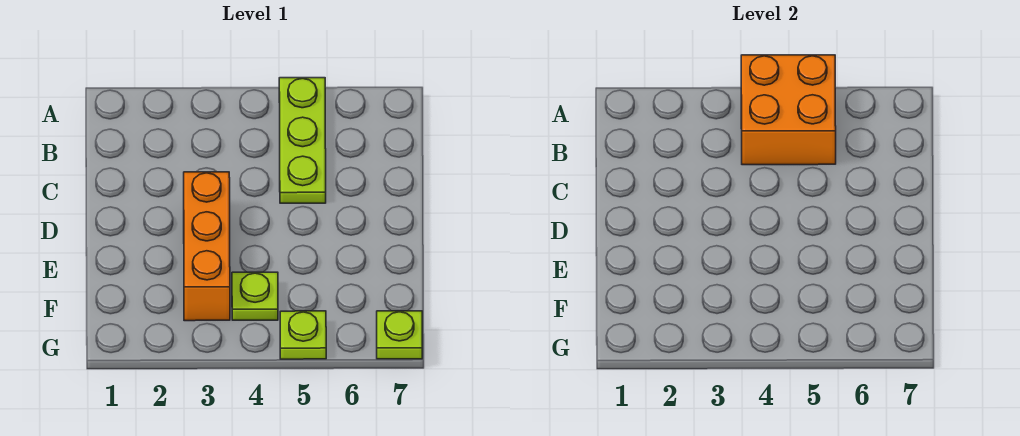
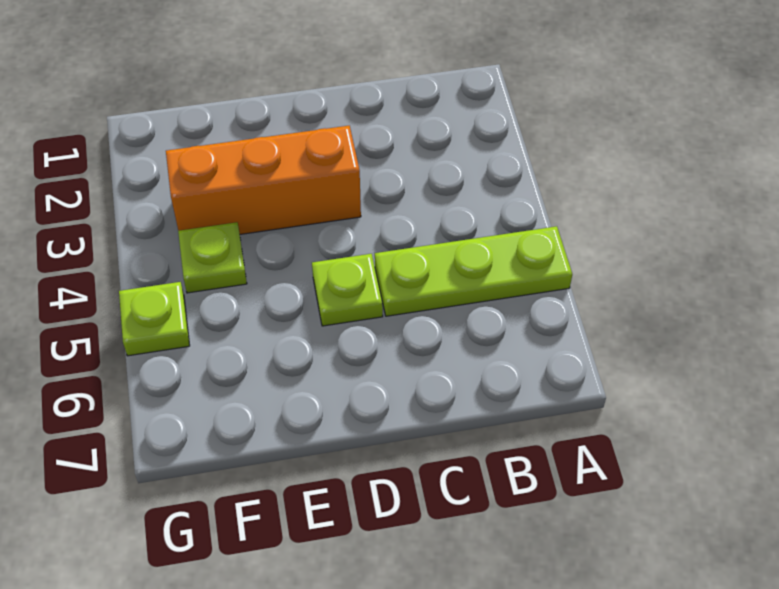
orange brick A4:B5 level 2 -> none
lime plate G7 level 1 -> lime plate D5 level 1

